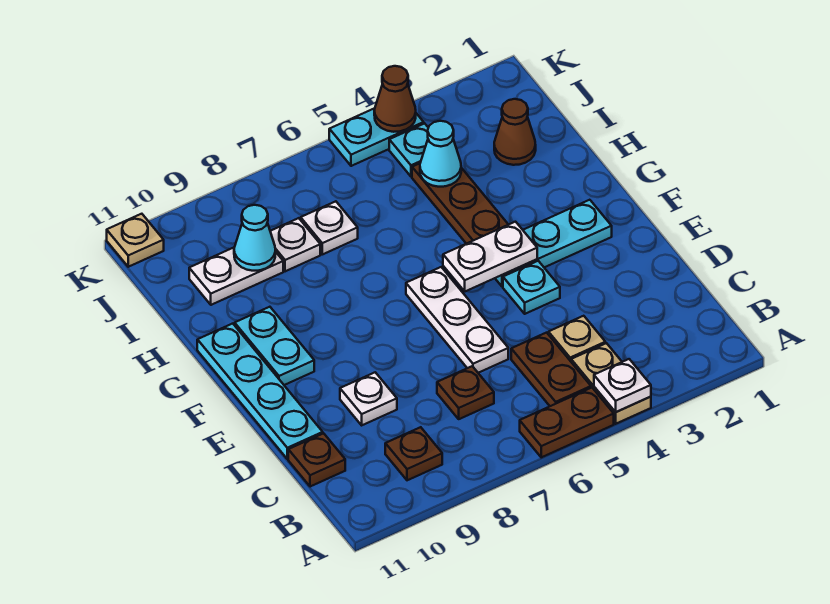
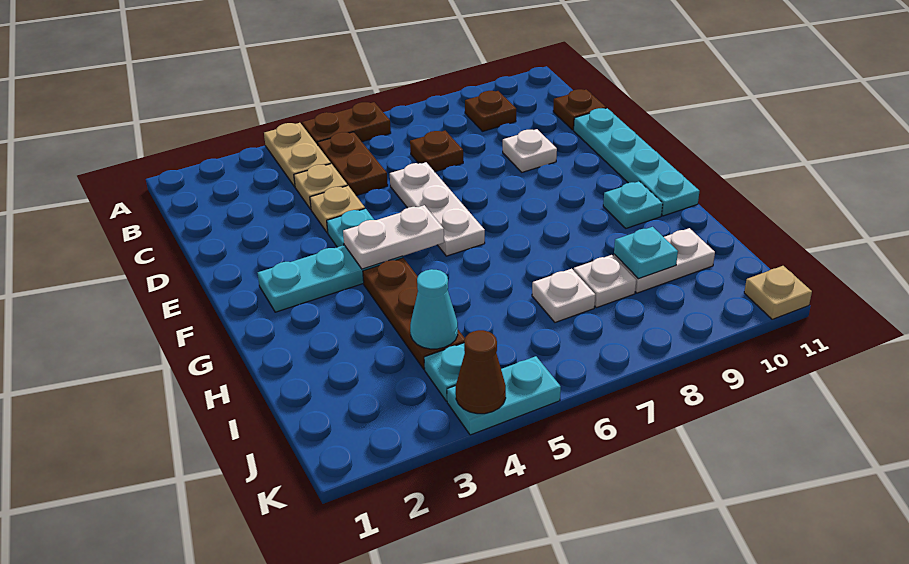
white plate A4 level 2 -> none
none -> tan plate D4 level 1
cyan plate F10:G10 level 1 -> cyan plate G10 level 1
brown cone I2 level 1 -> none
cyan cone I9 level 2 -> cyan plate I9 level 2

